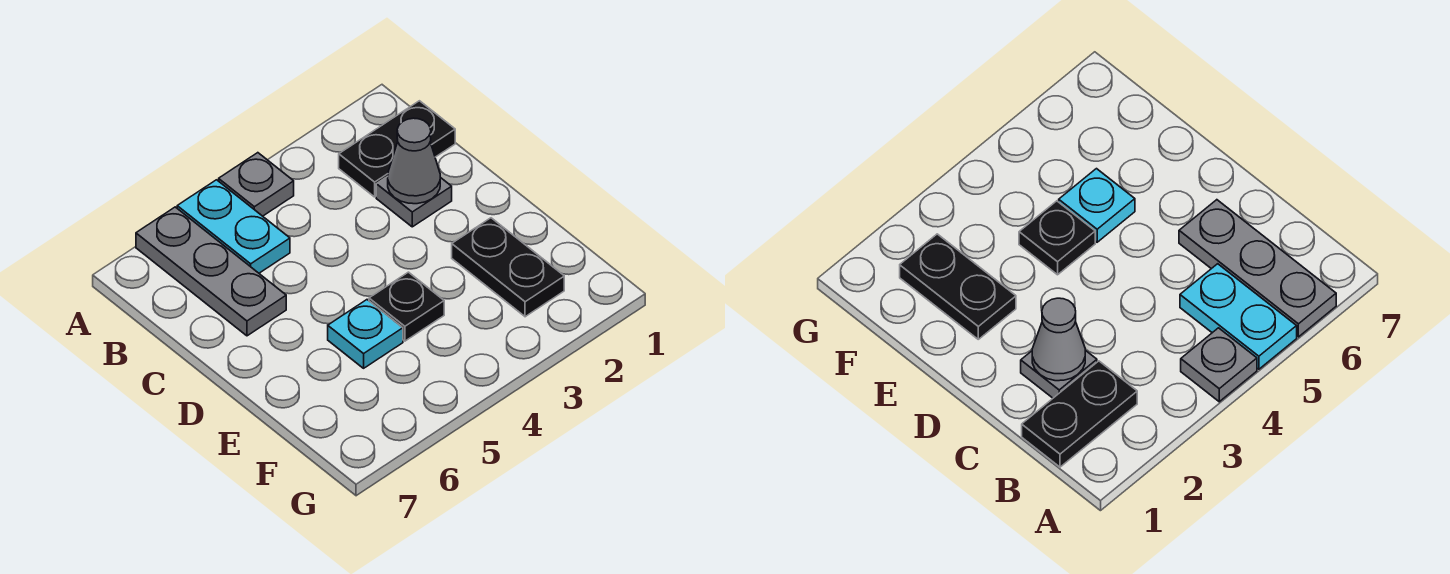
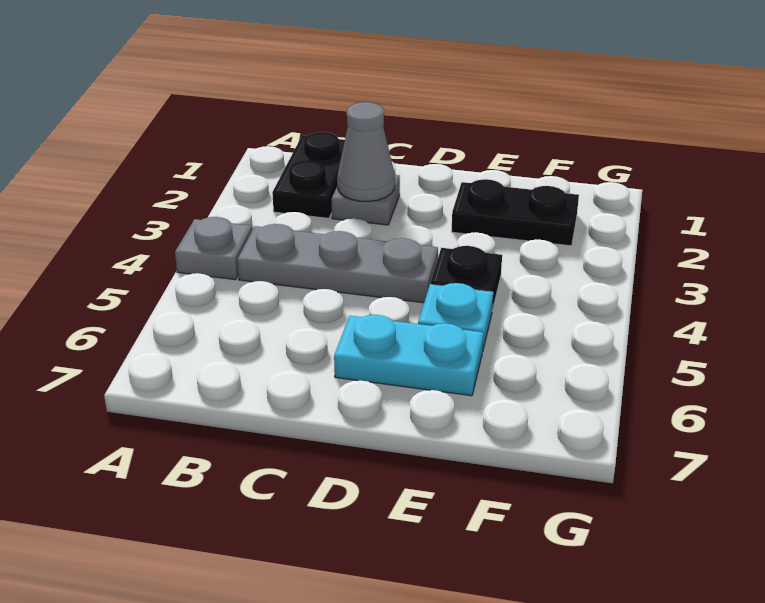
cyan plate A5:B5 level 1 -> cyan plate D6:E6 level 1
grey plate A6:C6 level 1 -> grey plate B4:D4 level 1

